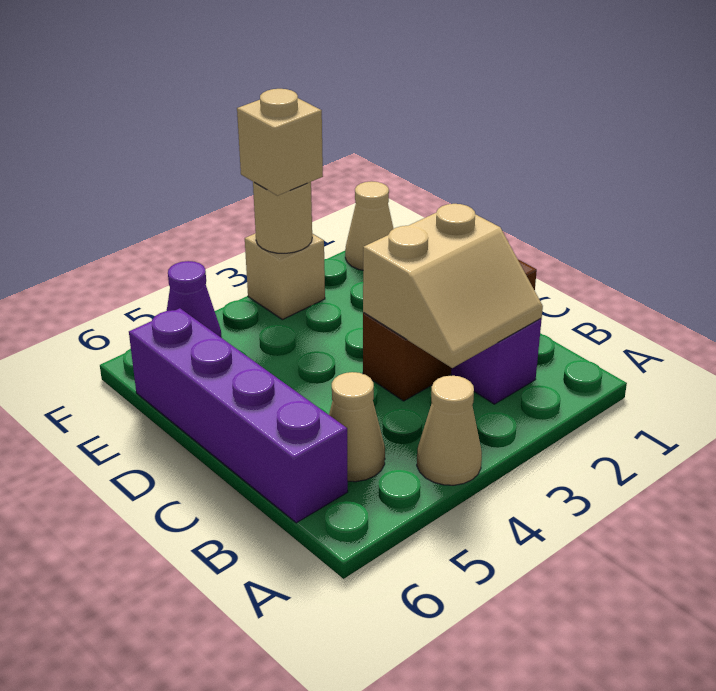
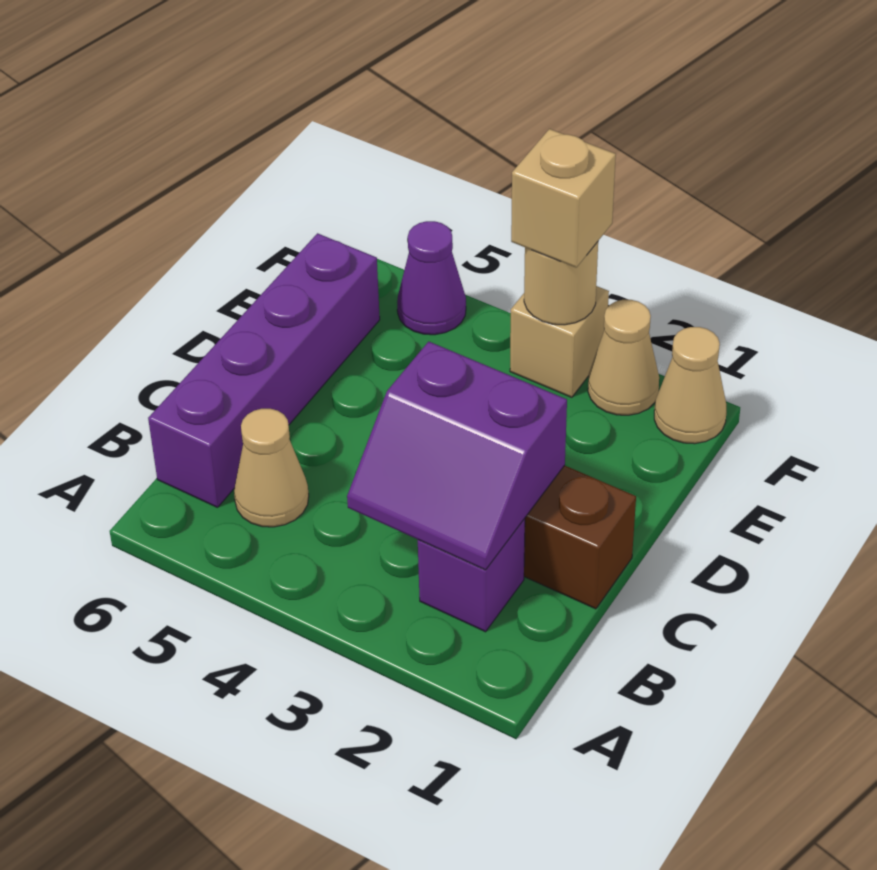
tan cone A4 level 1 -> tan cone F2 level 1
tan slope B2:C3 level 2 top C -> purple slope B2:C3 level 2 top C

